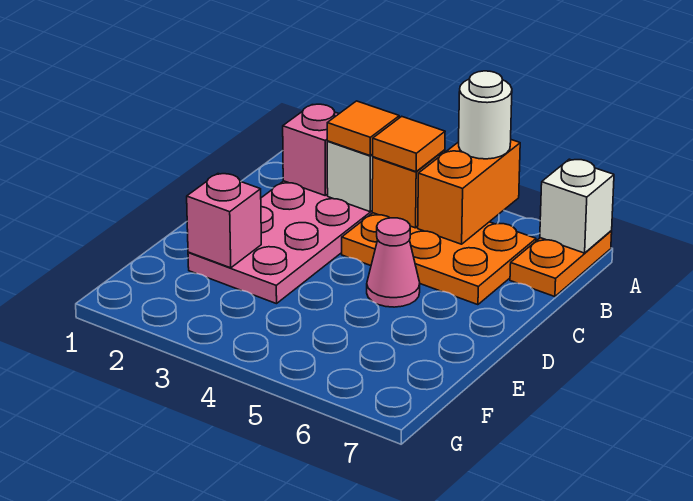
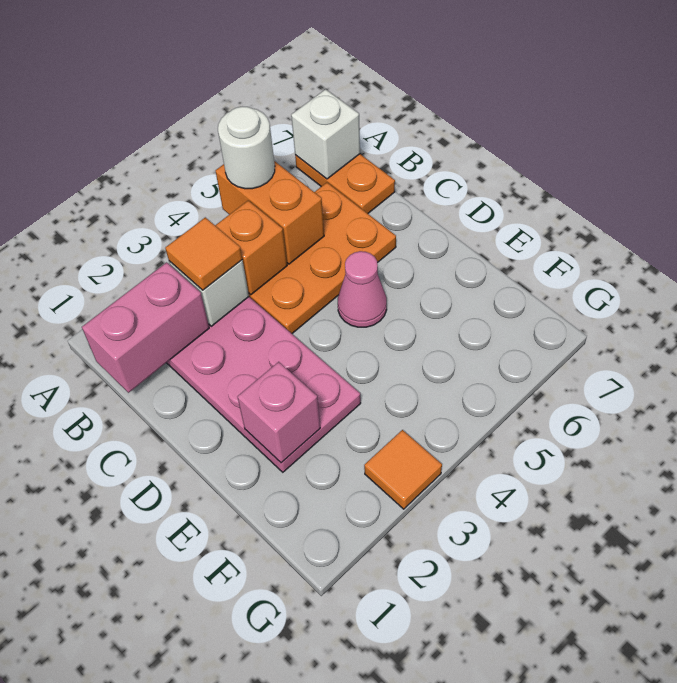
pink brick B2 level 2 -> pink brick B1:B2 level 2
orange tile B4 level 3 -> orange tile G3 level 1

